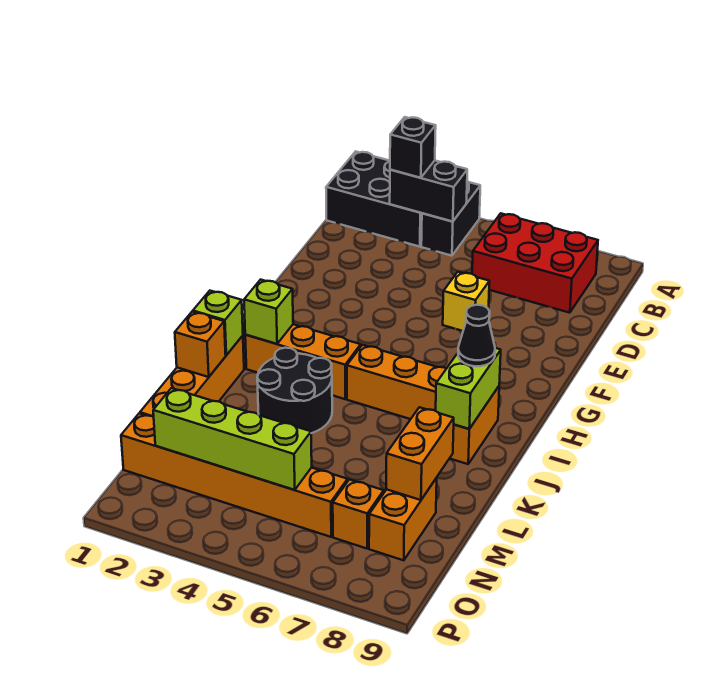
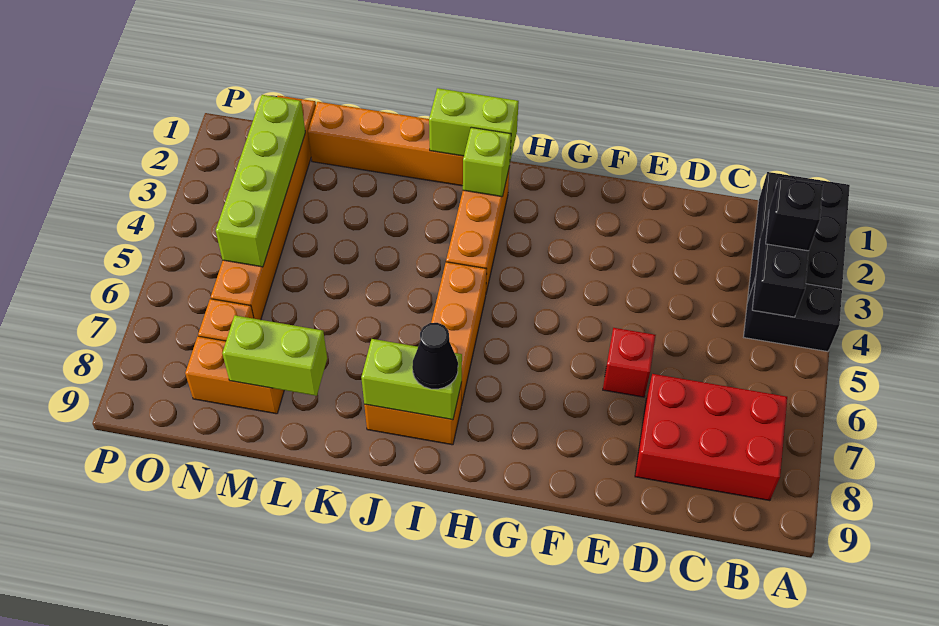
red brick B6:C8 level 1 -> red brick B7:D8 level 1
yellow brick E6 level 1 -> red brick E6 level 1
lime brick J1 level 2 -> lime brick I1:J1 level 2
black round brick J3:K4 level 1 -> none
orange brick K1 level 2 -> none
orange brick L8:M8 level 2 -> lime brick L8:M8 level 2

